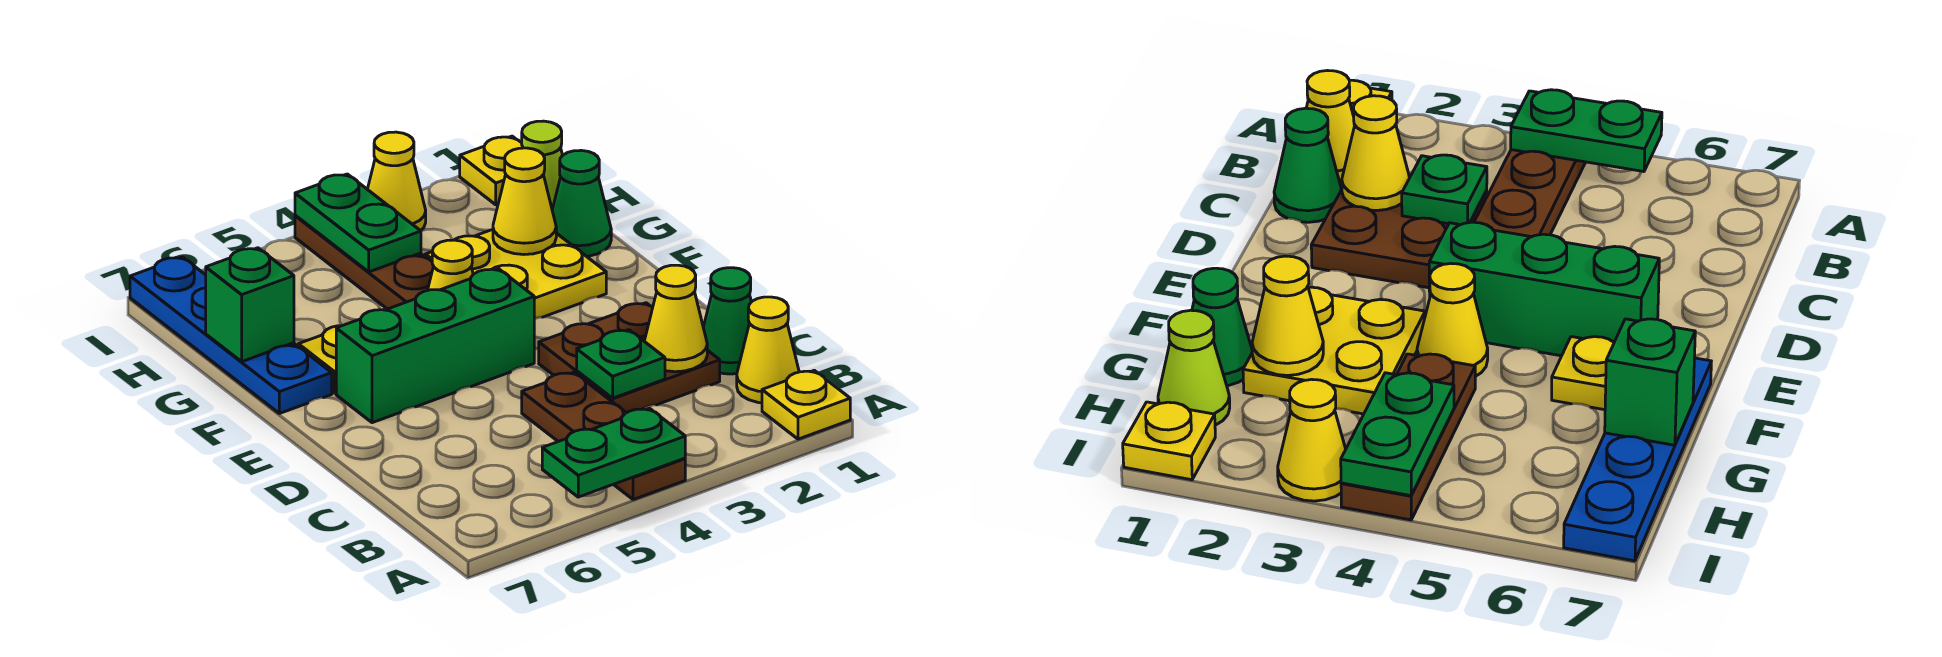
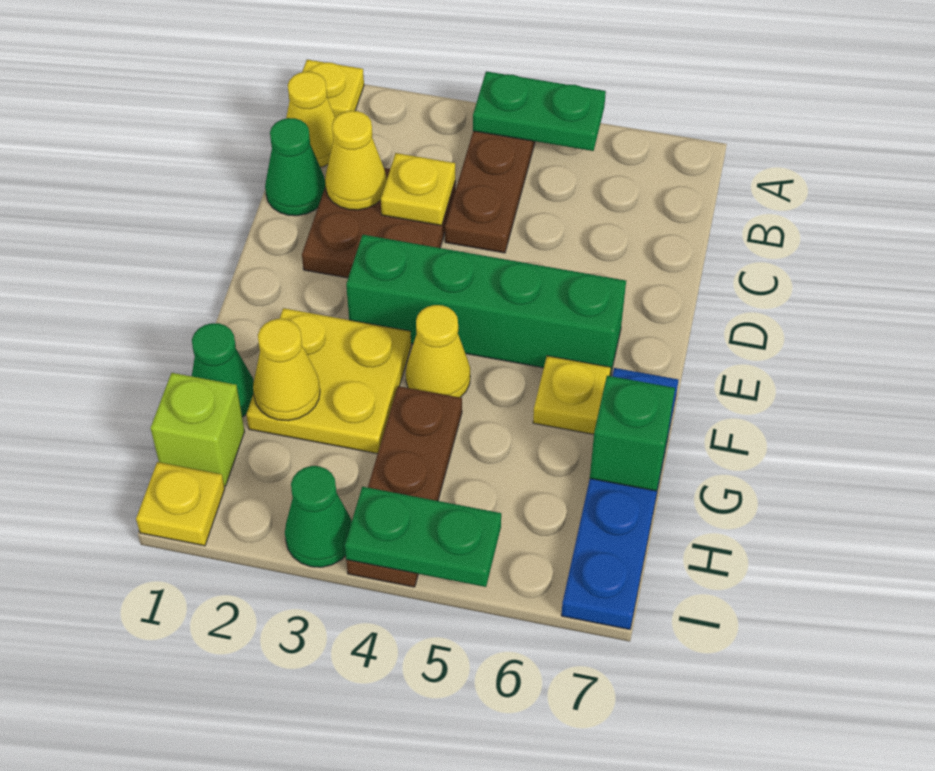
green plate C3 level 2 -> yellow plate C3 level 2
green brick E4:E6 level 1 -> green brick E3:E6 level 1
lime cone H1 level 1 -> lime brick H1 level 1
green plate H4:I4 level 2 -> green plate I4:I5 level 2
yellow cone I3 level 1 -> green cone I3 level 1

